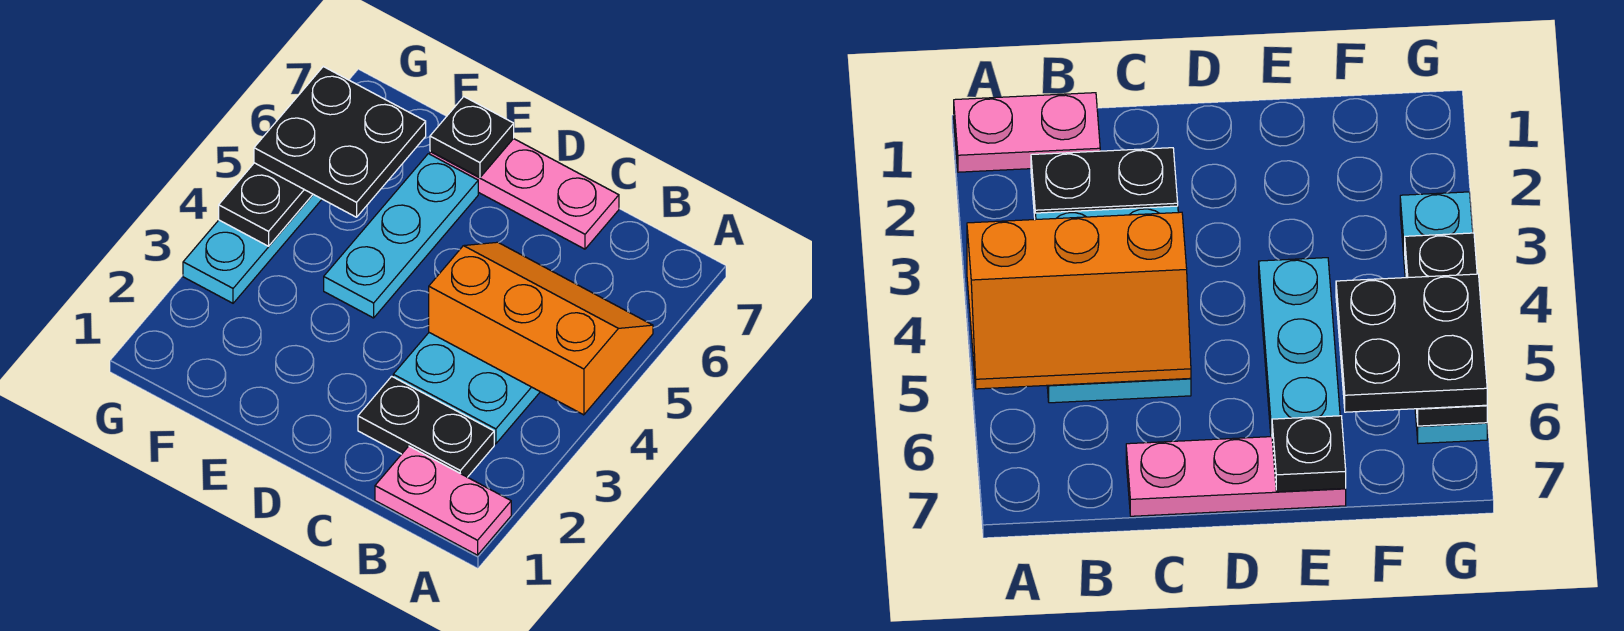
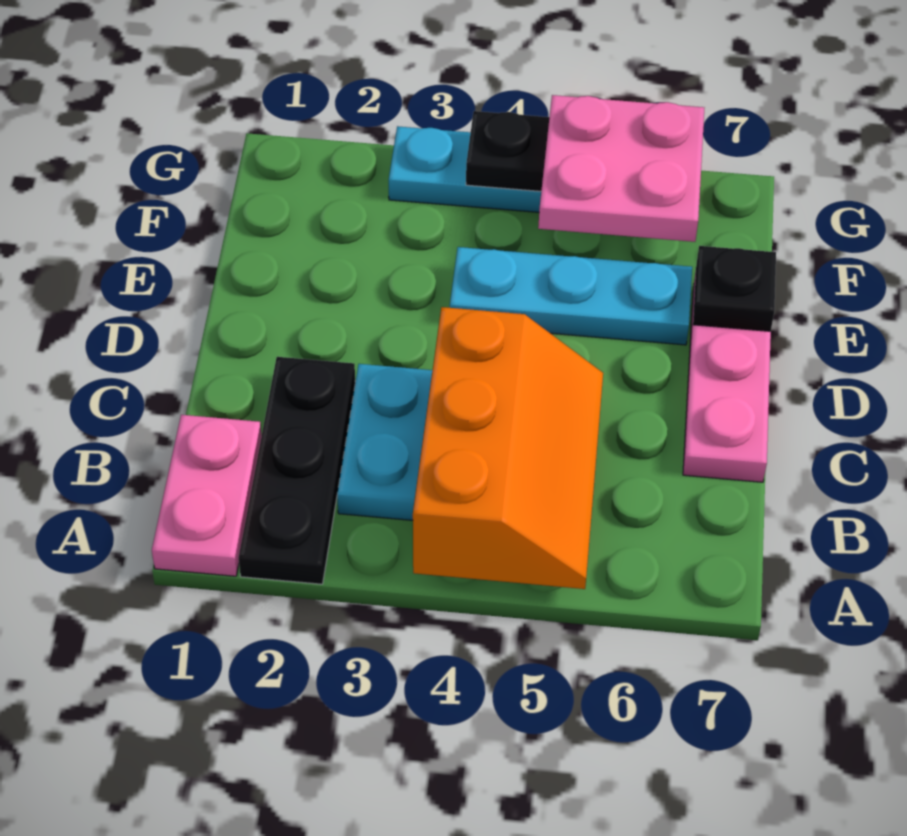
black plate B2:C2 level 1 -> black plate A2:C2 level 1
black plate F5:G6 level 3 -> pink plate F5:G6 level 3

